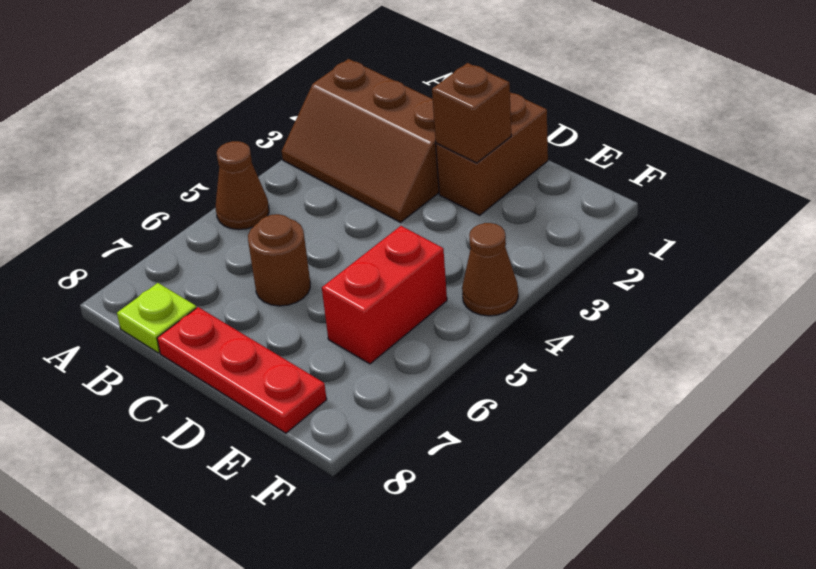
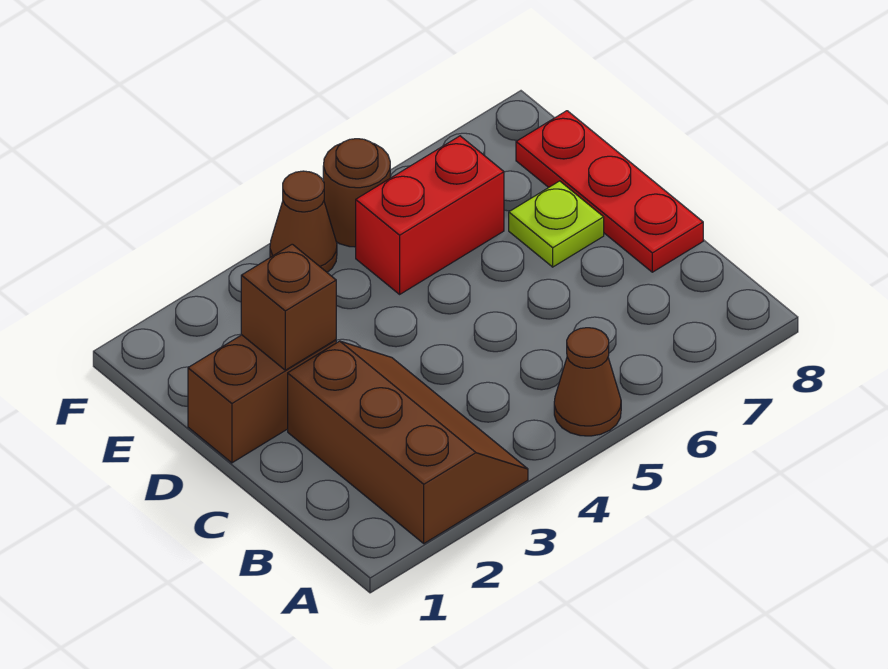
lime plate B8 level 1 -> lime plate D7 level 1
brown round brick C6 level 1 -> brown round brick F5 level 1

